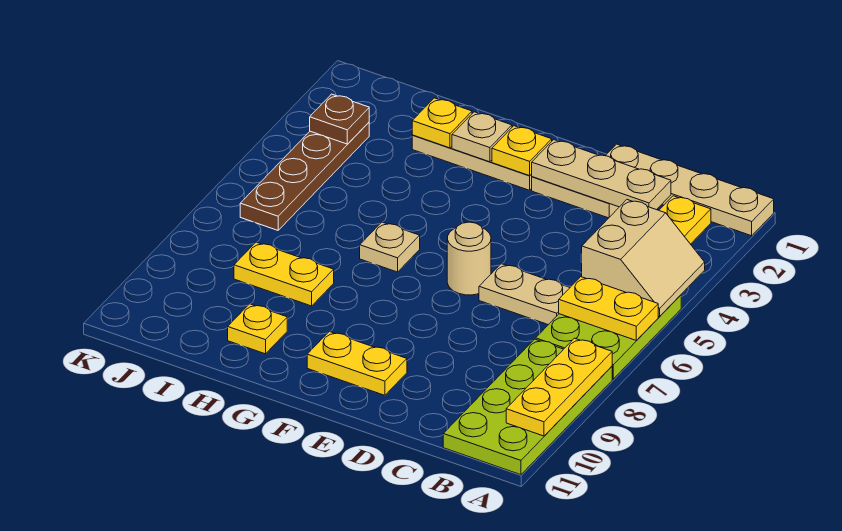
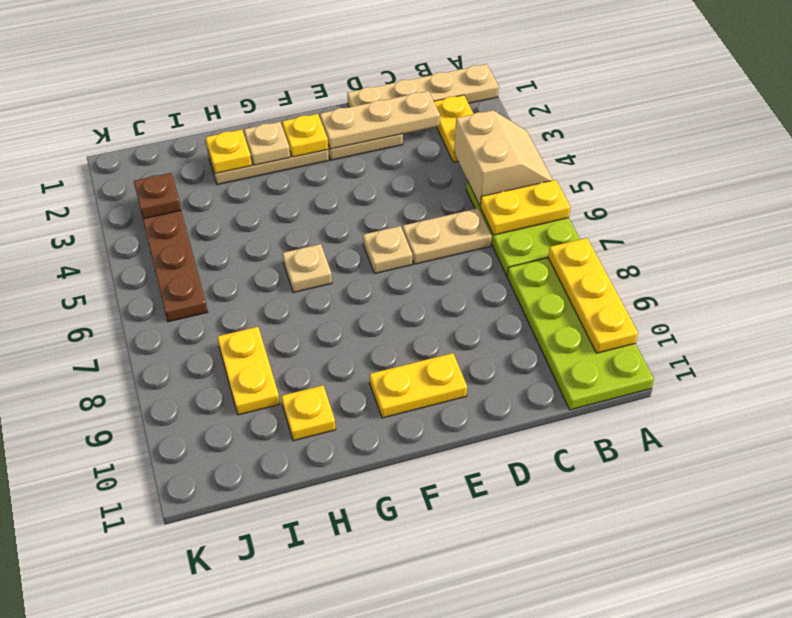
tan round brick E6 level 1 -> tan plate E6 level 1
yellow plate H8:I8 level 1 -> yellow plate I8:I9 level 1

